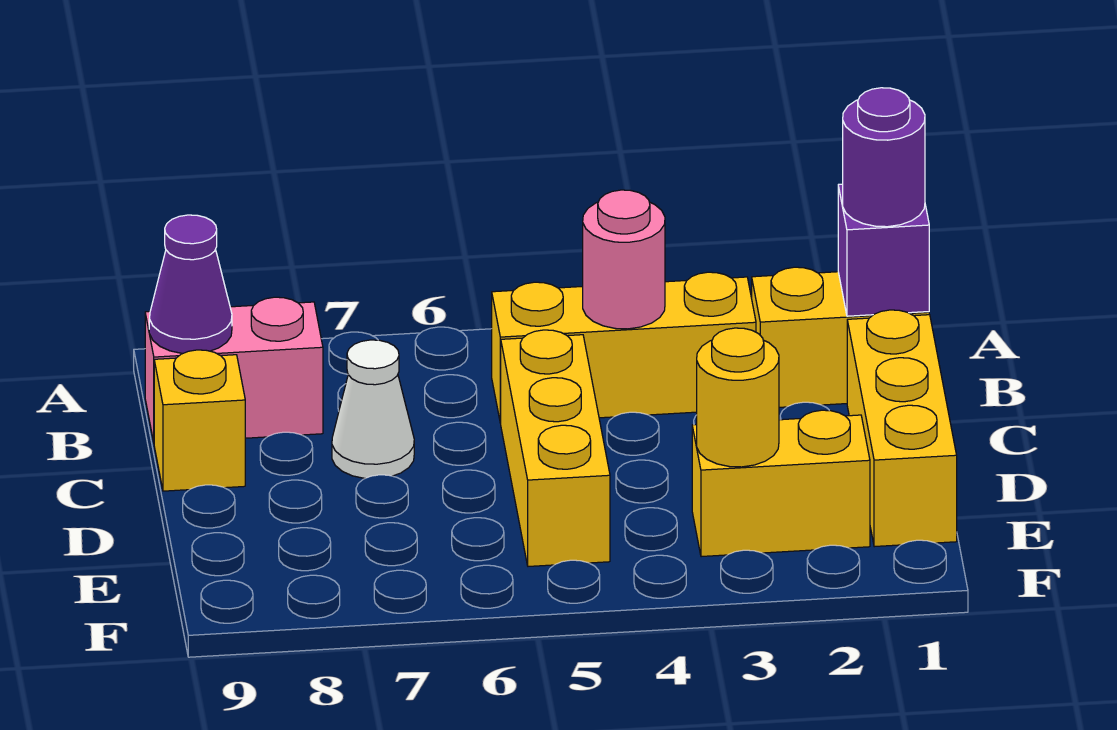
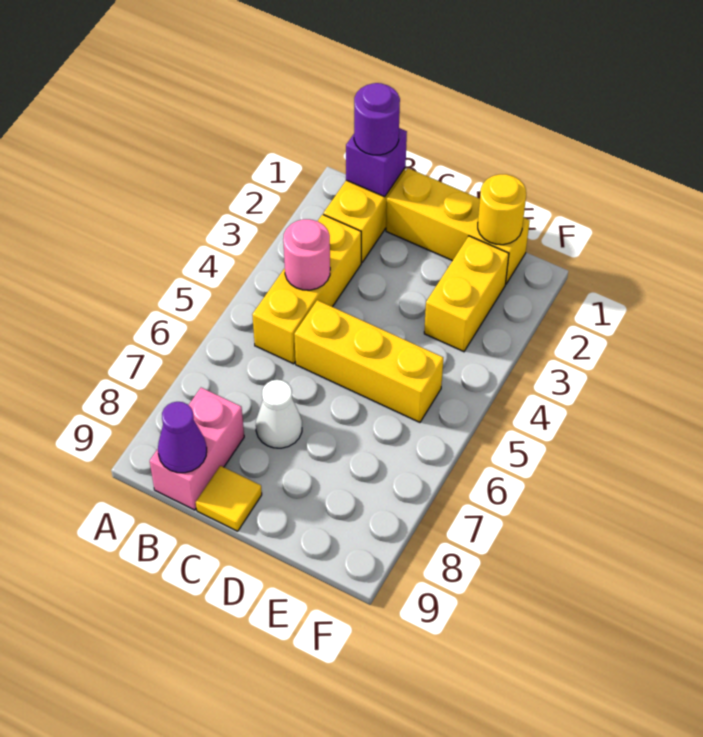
yellow brick C9 level 1 -> yellow tile C9 level 1
yellow round brick E3 level 2 -> yellow round brick E1 level 2

